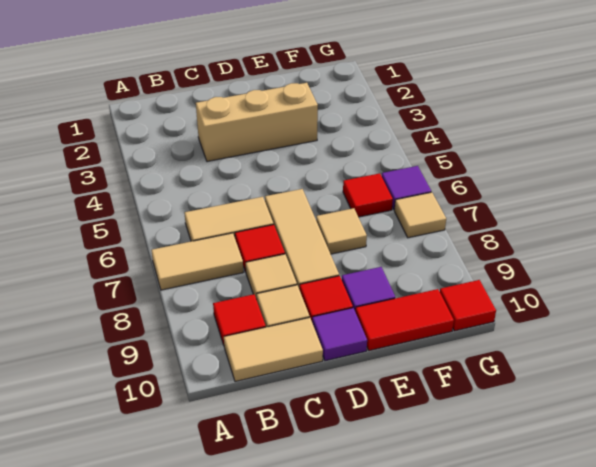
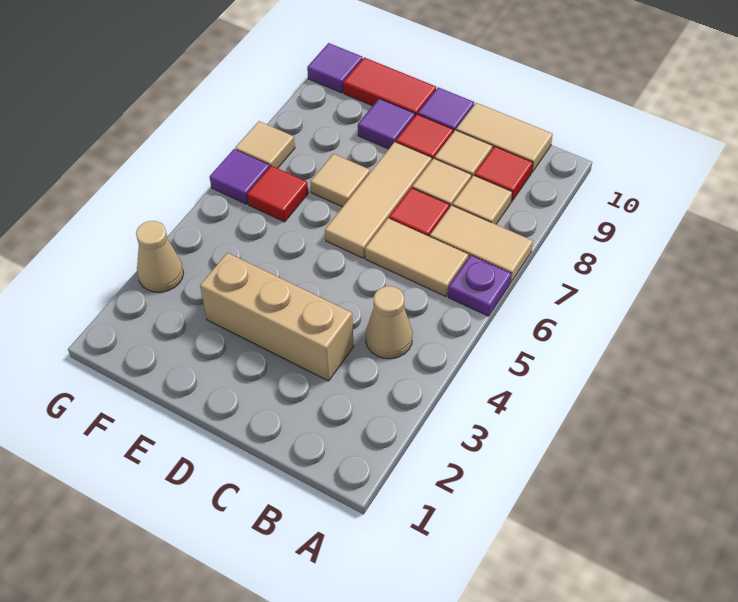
none -> purple plate A6 level 1
none -> tan cone B4 level 1
none -> tan tile B8 level 1
none -> tan cone G3 level 1
red tile G10 level 1 -> purple tile G10 level 1

